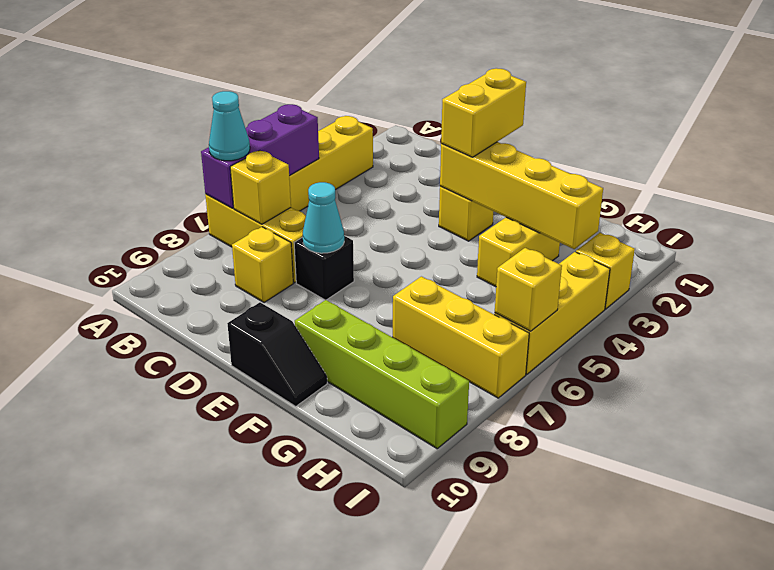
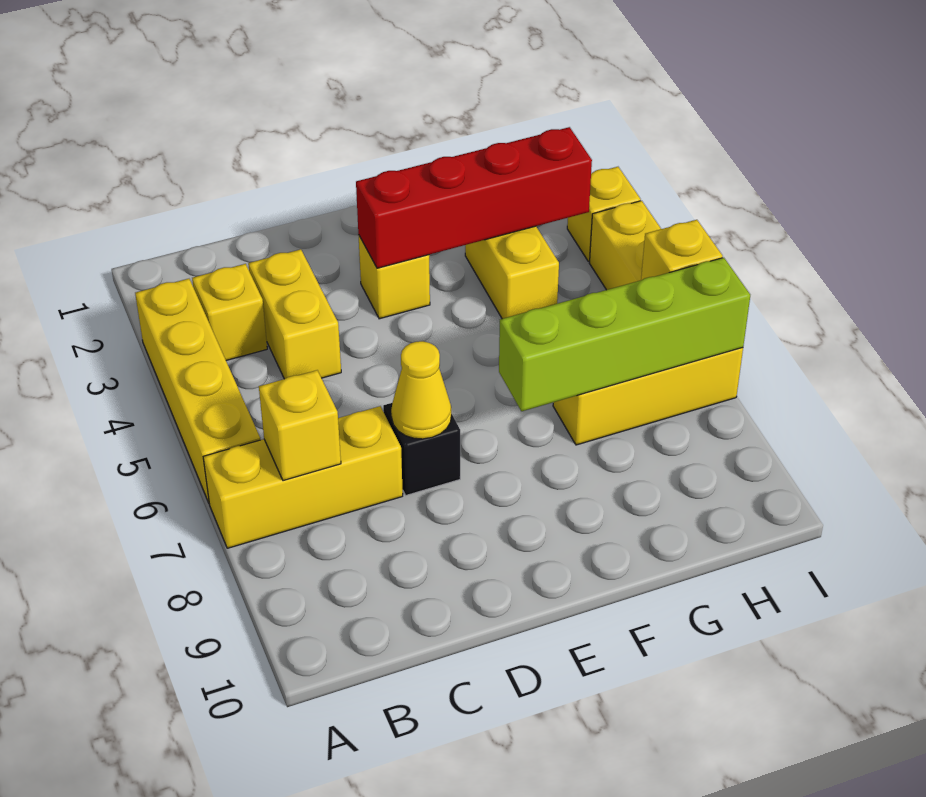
purple brick A5:A7 level 2 -> none
cyan cone A7 level 3 -> none
yellow brick C8 level 1 -> yellow brick B3 level 1
cyan cone D7 level 2 -> yellow cone D7 level 2
yellow brick E2:E3 level 3 -> yellow brick C3:C4 level 1
yellow brick E3:H3 level 2 -> red brick E3:H3 level 2
black slope E10:F10 level 1 top E -> none
lime brick F9:I9 level 1 -> lime brick F7:I7 level 2

